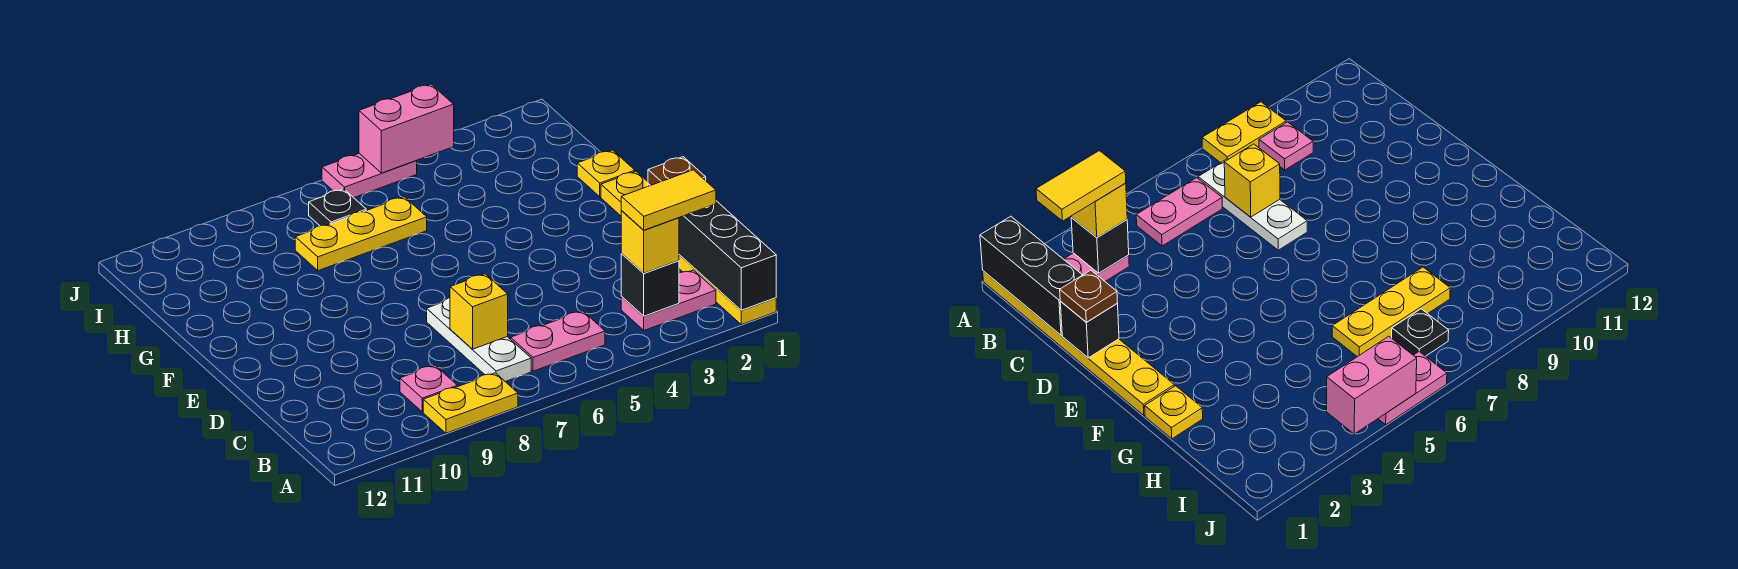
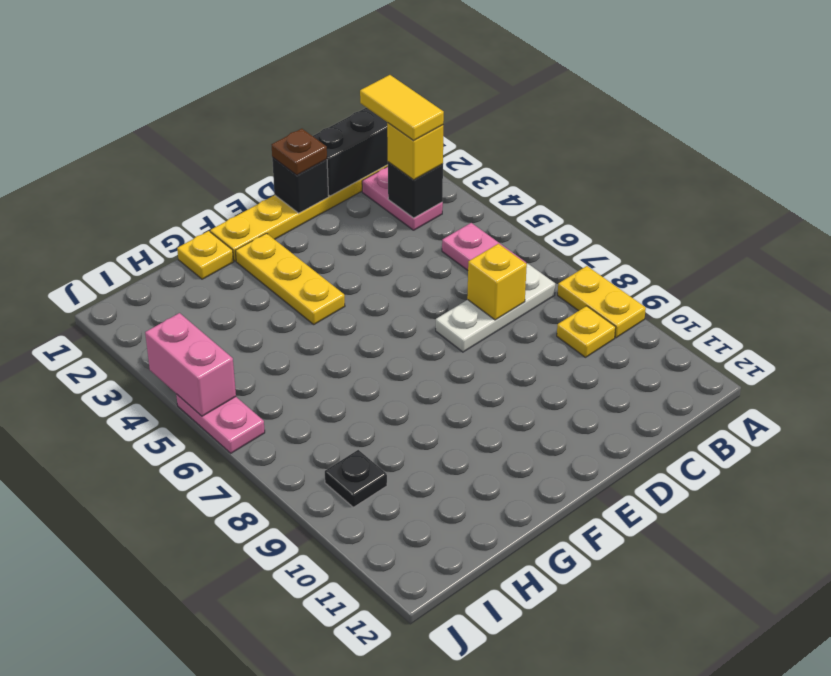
pink plate B9 level 1 -> yellow plate B9 level 1
yellow plate H6:H8 level 1 -> yellow plate F2:F4 level 1
black plate I7 level 1 -> black plate I9 level 1

